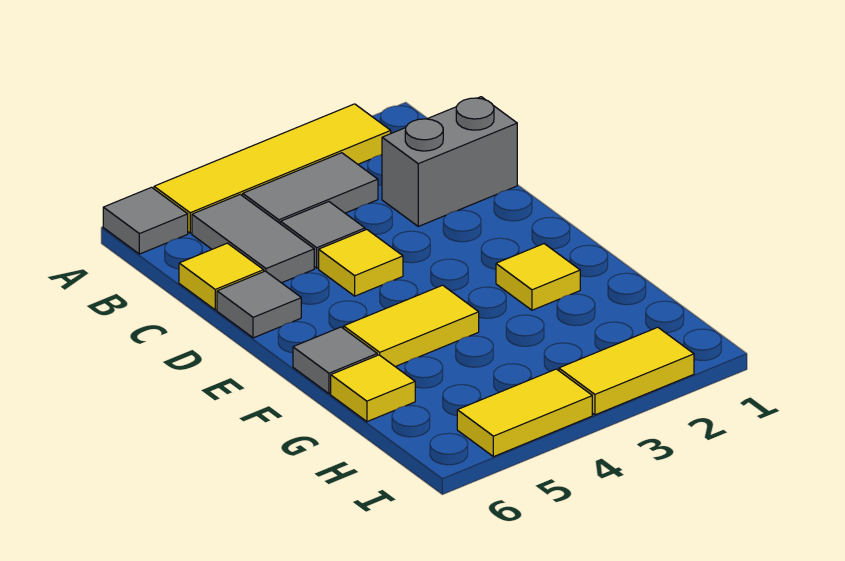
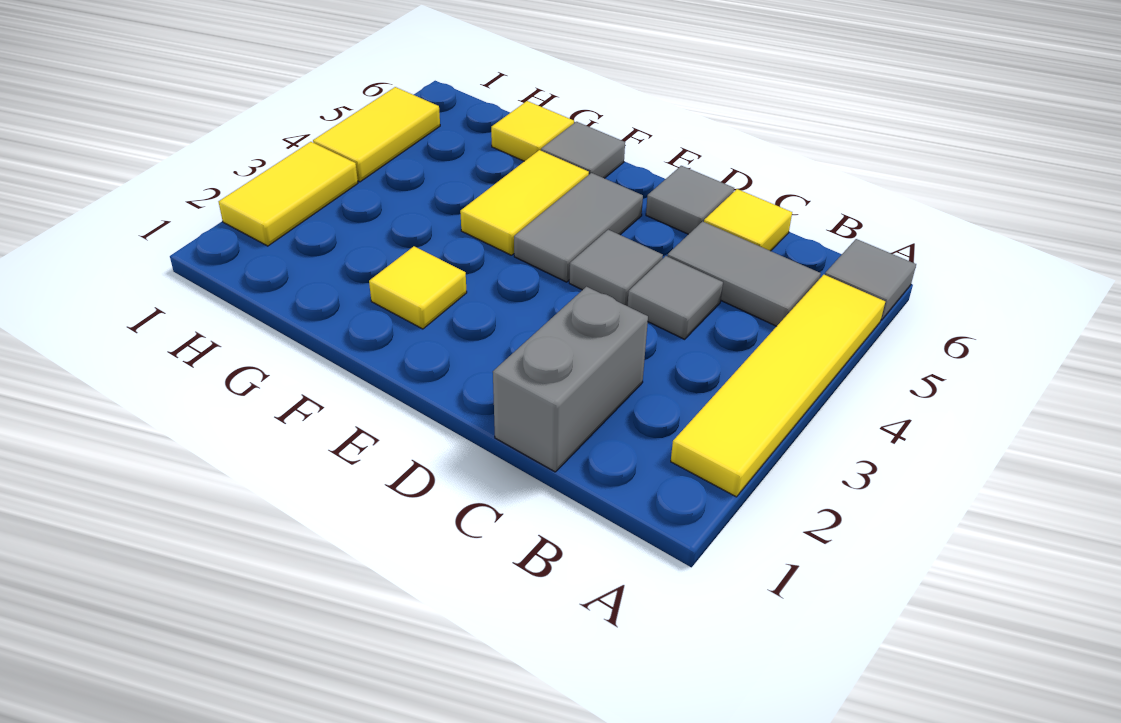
grey tile B3:B4 level 1 -> grey tile E4:E5 level 1
yellow tile D4 level 1 -> grey tile D4 level 1

